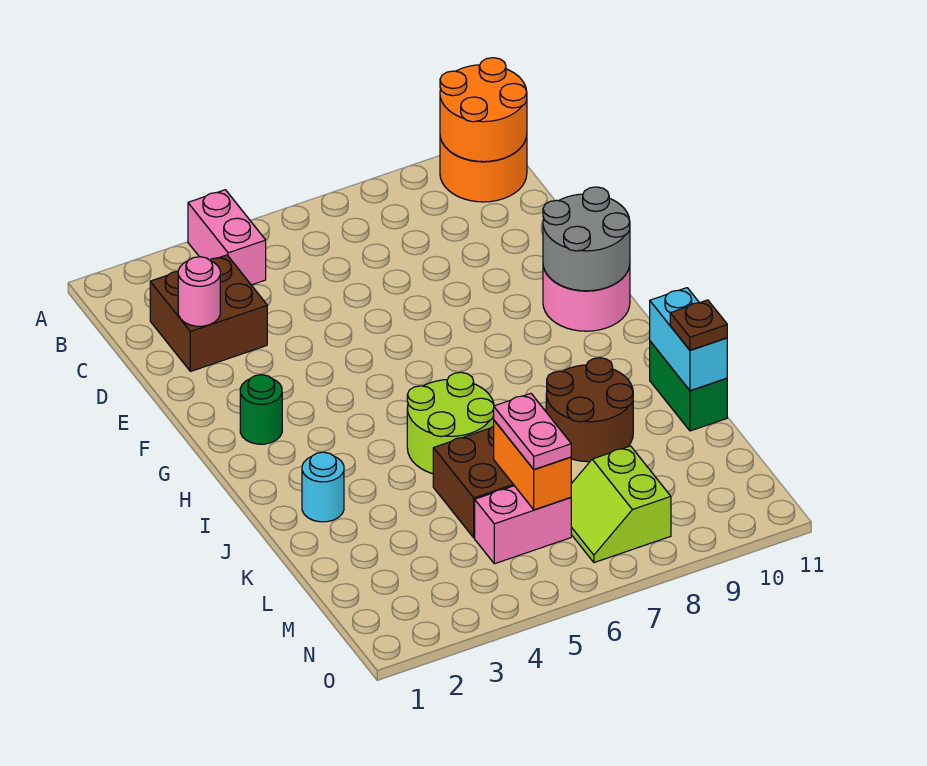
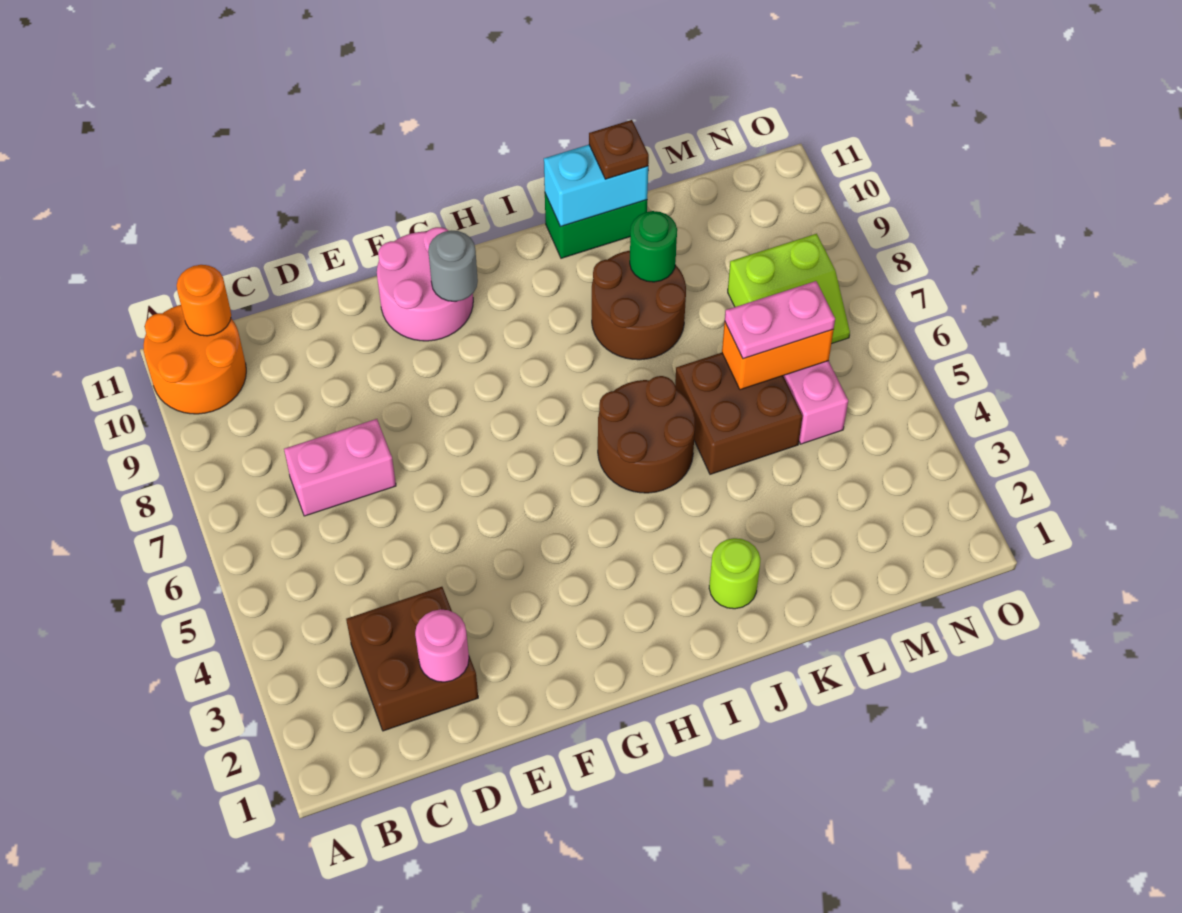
pink brick A4:B4 level 1 -> pink brick C7:D7 level 1
orange round brick A10:B11 level 2 -> orange round brick B11 level 2
grey round brick F10:G11 level 2 -> grey round brick G10 level 2
green round brick G2 level 1 -> green round brick K9 level 2
lime round brick I5:J6 level 1 -> brown round brick I5:J6 level 1
cyan round brick J2 level 1 -> lime round brick J2 level 1

